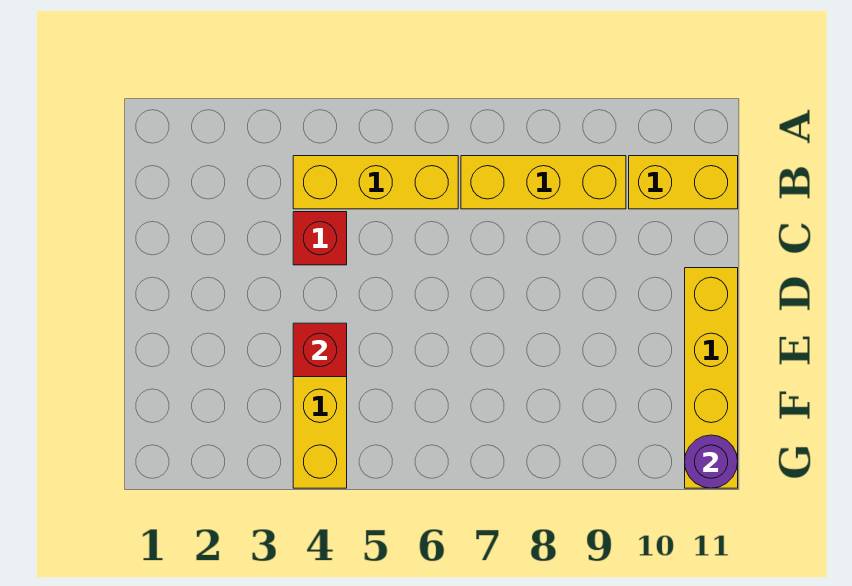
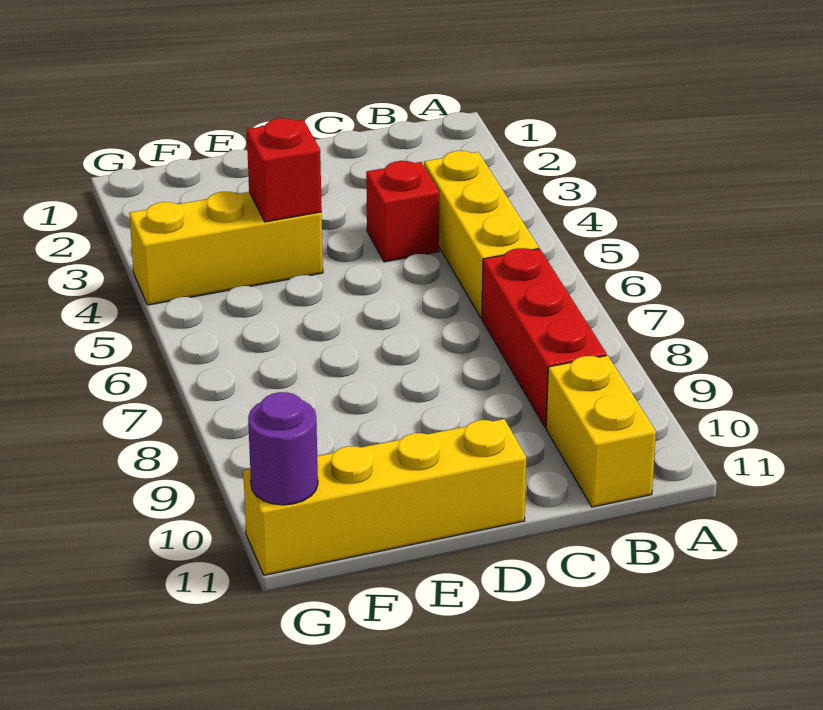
yellow brick B7:B9 level 1 -> red brick B7:B9 level 1

